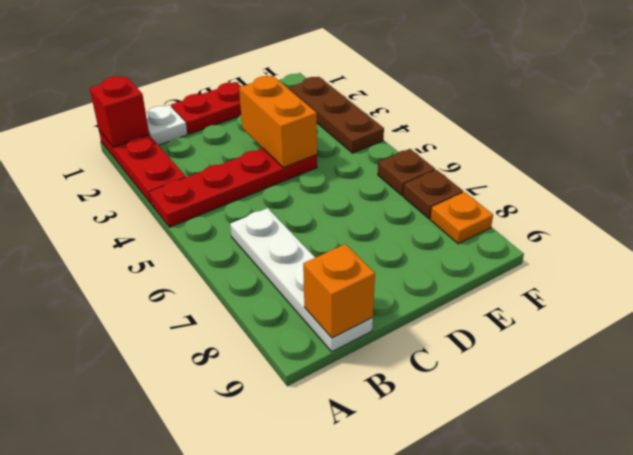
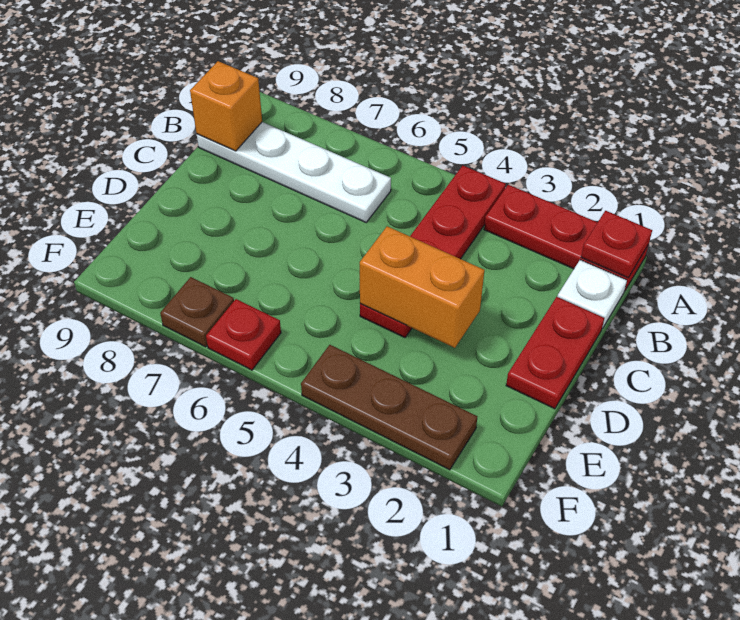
red brick A1 level 2 -> red plate A1 level 2
brown plate F6 level 1 -> red plate F6 level 1
orange plate F8 level 1 -> none

